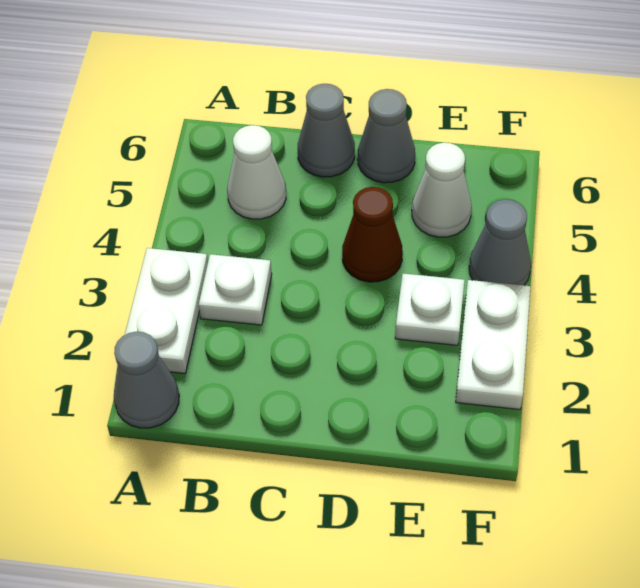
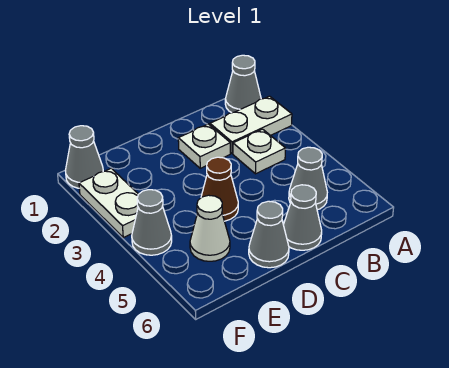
white plate A2:A3 level 1 -> white plate A2:B2 level 1
white cone B5 level 1 -> grey cone B5 level 1
white plate E3 level 1 -> white plate C2 level 1
none -> grey cone F1 level 1

